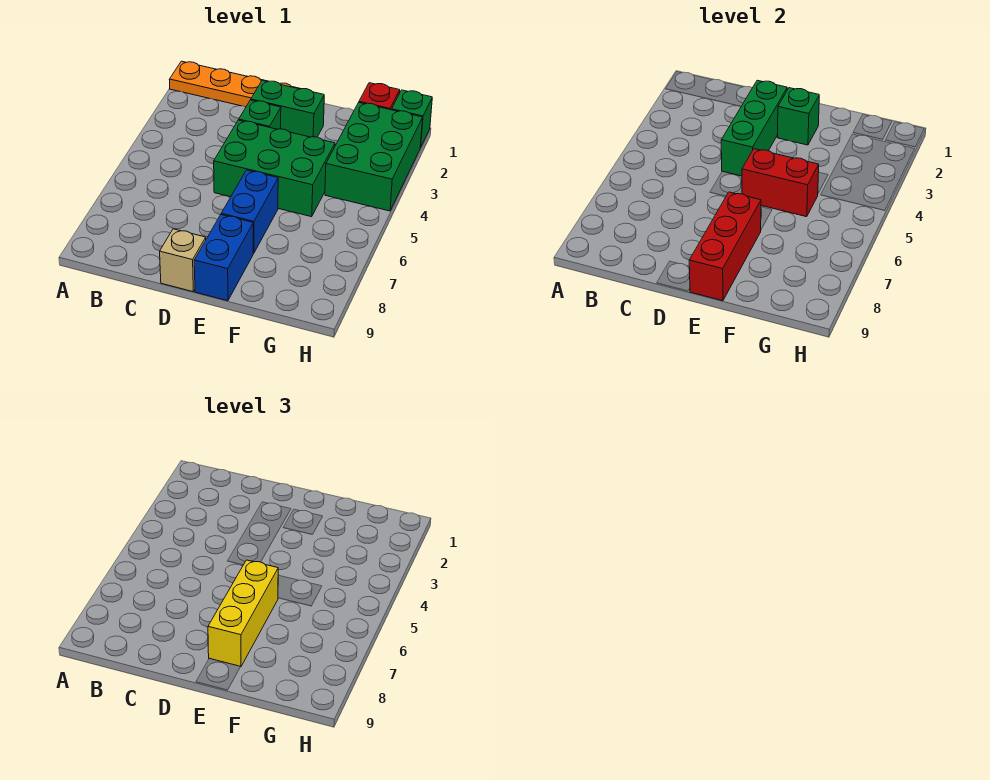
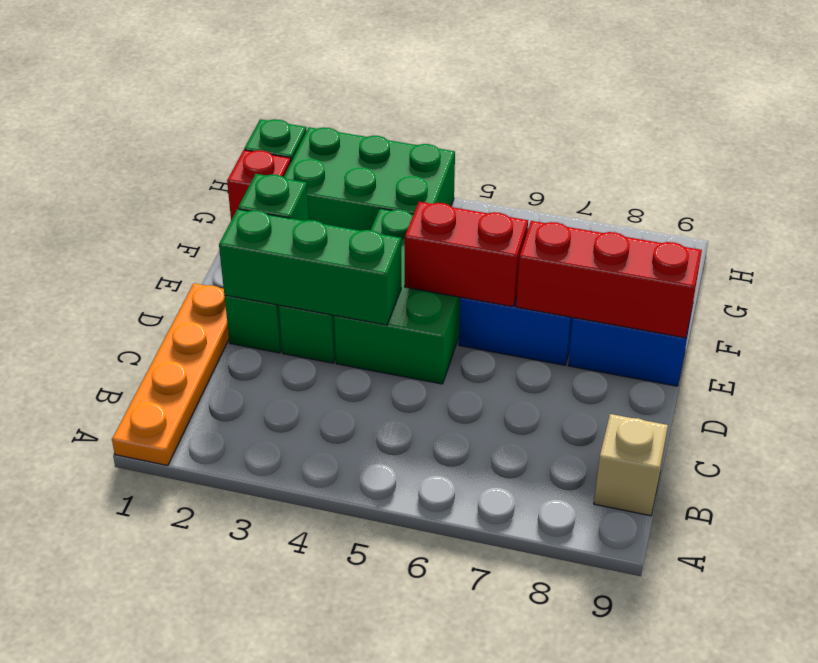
tan brick D9 level 1 -> tan brick B9 level 1
red brick E5:F5 level 2 -> red brick E5:E6 level 2
yellow brick E6:E8 level 3 -> none

